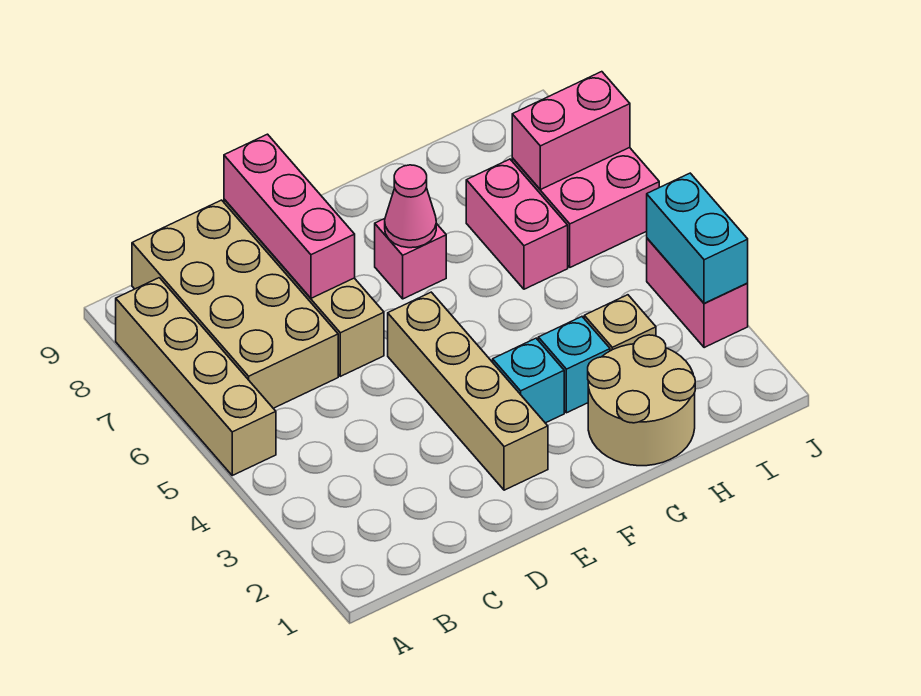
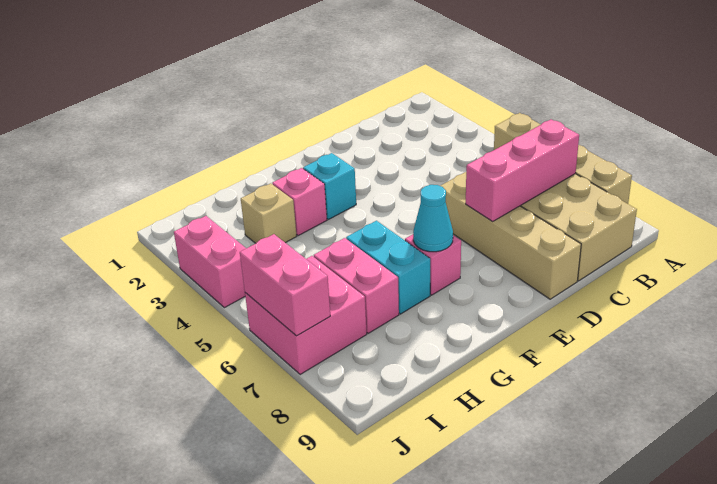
pink brick D7:D9 level 2 -> pink brick B7:D7 level 2
tan brick E2:E5 level 1 -> none
pink cone F7 level 2 -> cyan cone F7 level 2
tan round brick G1:H2 level 1 -> none
cyan brick G3 level 1 -> pink brick G3 level 1
pink brick I7:J7 level 2 -> pink brick J6:J7 level 2
cyan brick J3:J4 level 2 -> cyan brick G6:G7 level 1

